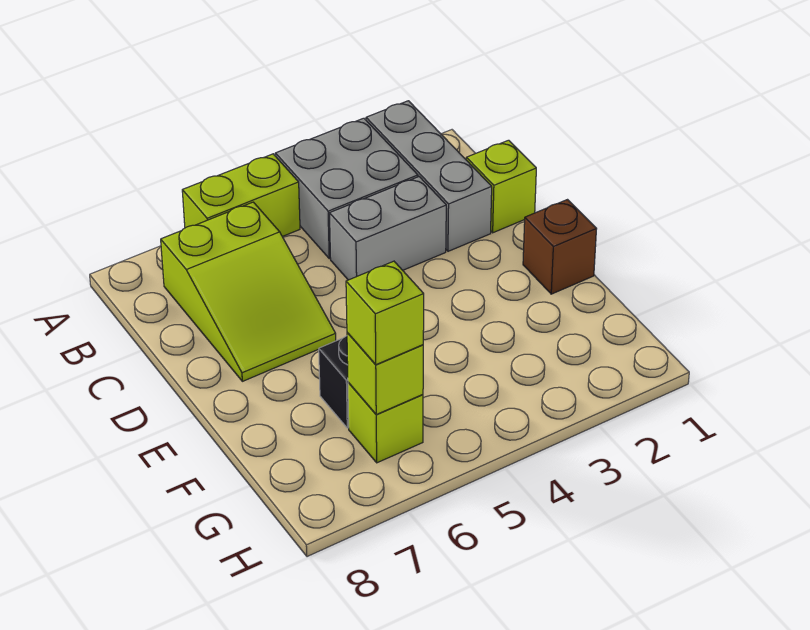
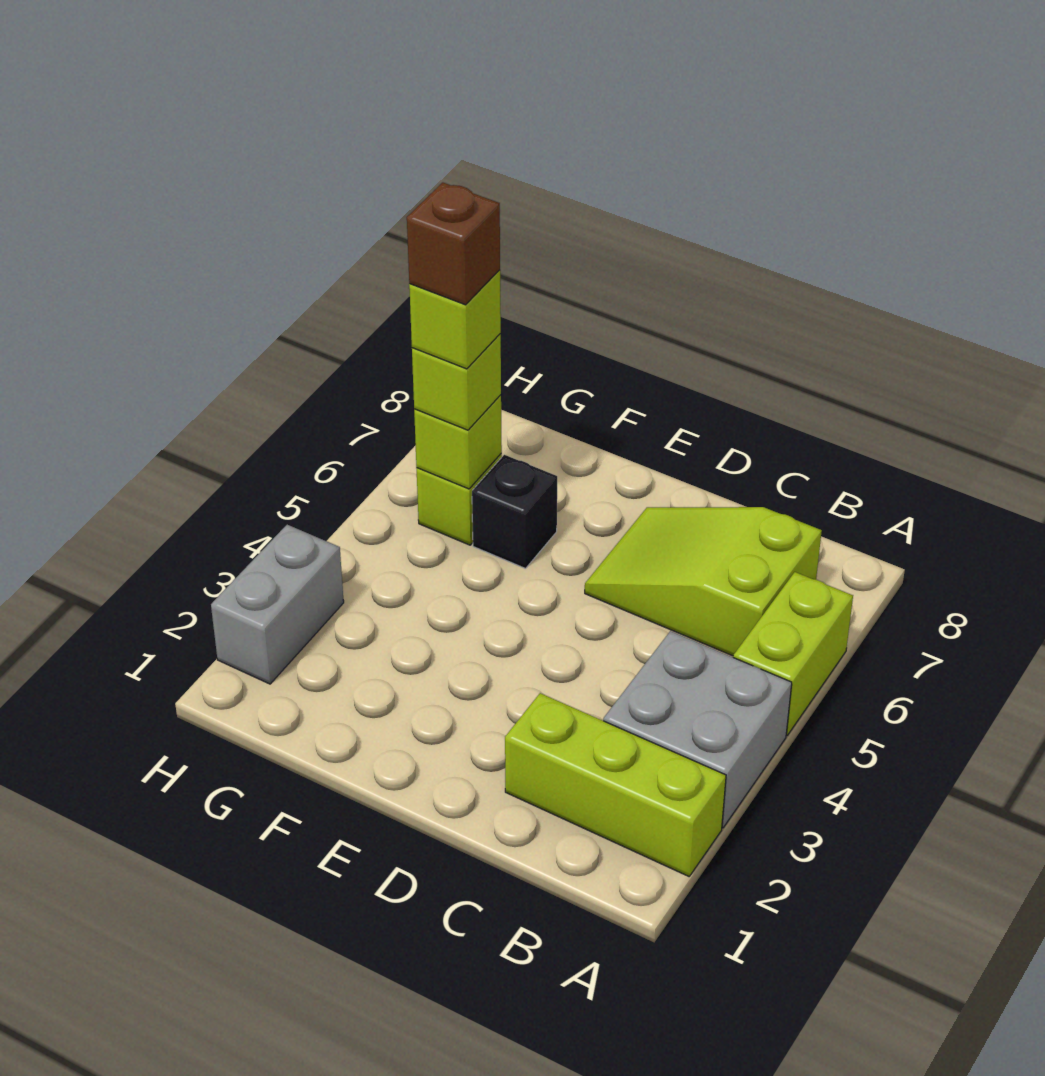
grey brick A2:C2 level 1 -> lime brick A2:C2 level 1
lime brick C1 level 1 -> lime brick G6 level 4
grey brick C3:C4 level 1 -> grey brick H2:H3 level 1
brown brick E1 level 1 -> brown brick G6 level 5

